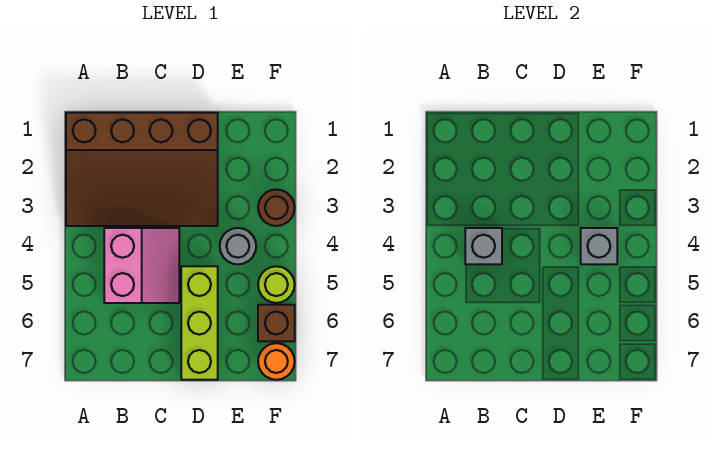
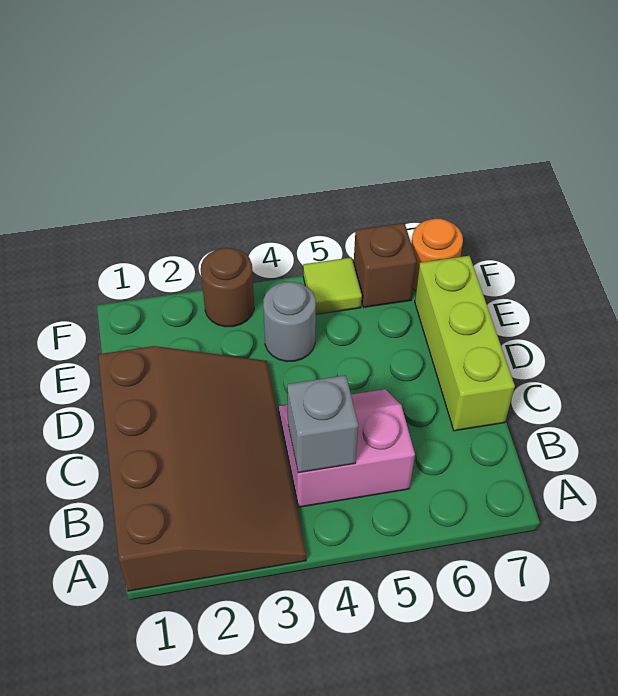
lime brick D5:D7 level 1 -> lime brick C7:E7 level 1
grey brick E4 level 2 -> none
lime round brick F5 level 1 -> lime tile F5 level 1

